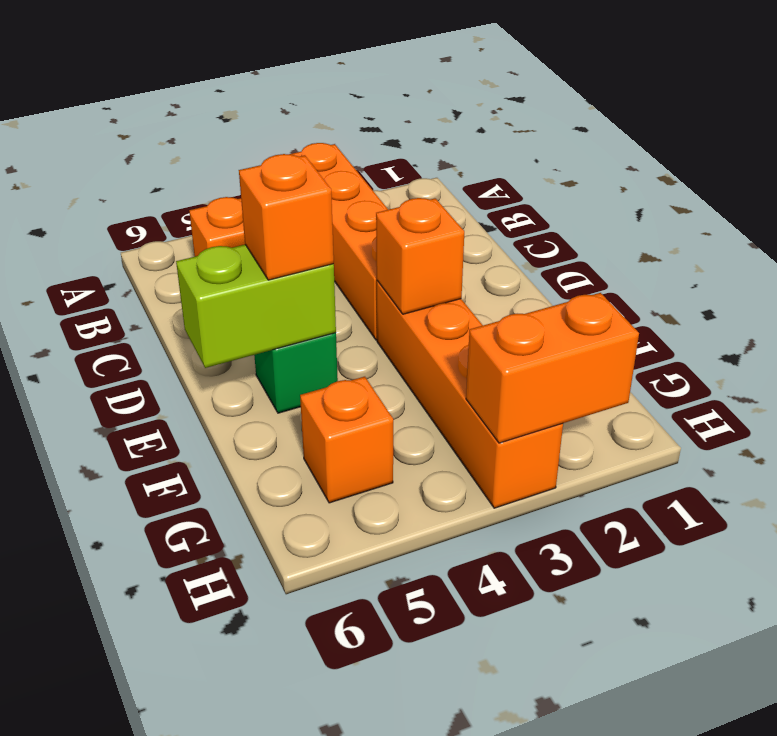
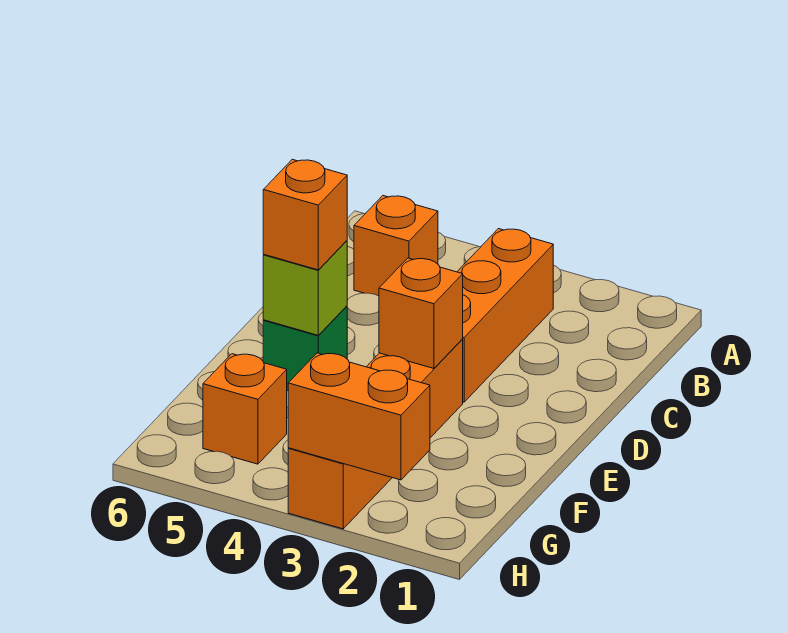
orange brick A3:D3 level 1 -> orange brick B3:D3 level 1
lime brick E5:E6 level 2 -> lime brick E5 level 2

